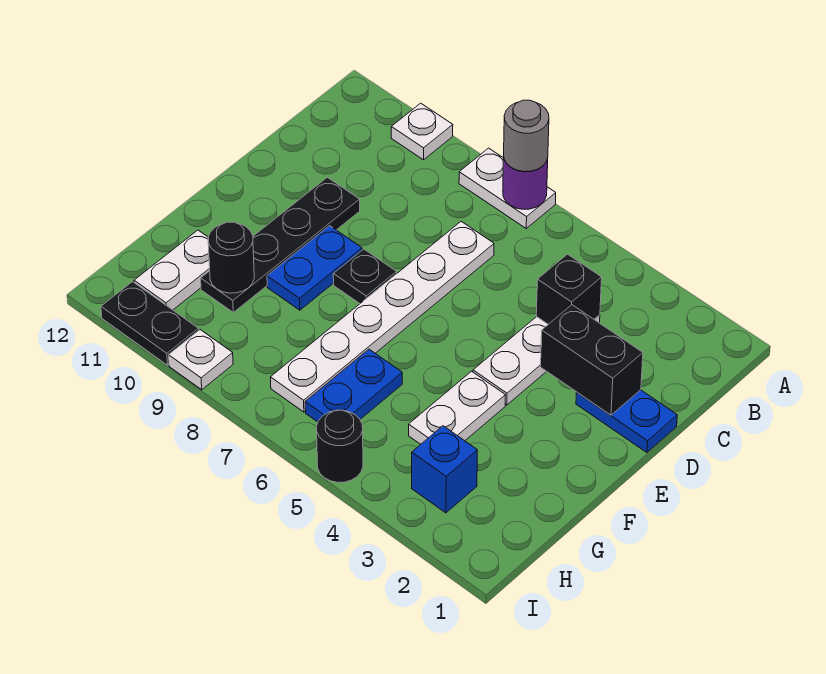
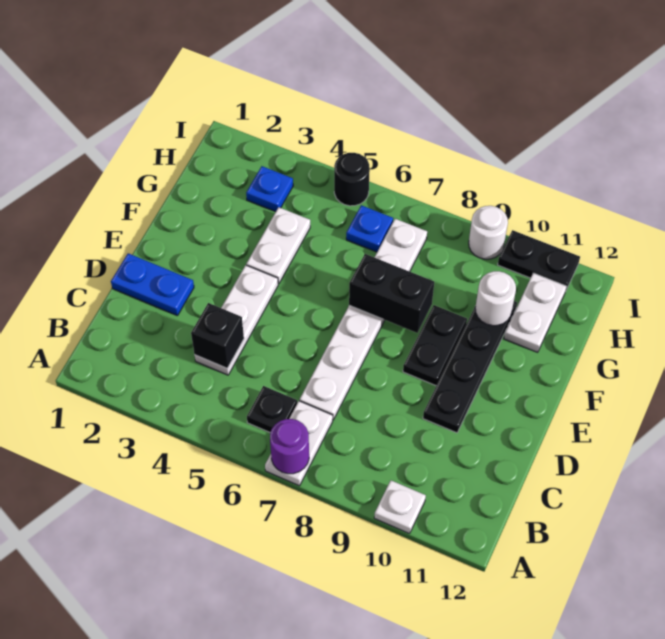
white plate A7:A8 level 1 -> white plate A7:B7 level 1
grey round brick A7 level 3 -> none
black brick D2:D3 level 2 -> black brick F7:F8 level 2
black plate E8 level 1 -> black plate B6 level 1
blue plate E9:F9 level 1 -> black plate E9:F9 level 1
blue plate G6:H6 level 1 -> blue plate H6 level 1
black round brick G10 level 2 -> white round brick G10 level 2
blue brick H3 level 1 -> blue plate H3 level 1
white plate I9 level 1 -> white round brick I9 level 1

